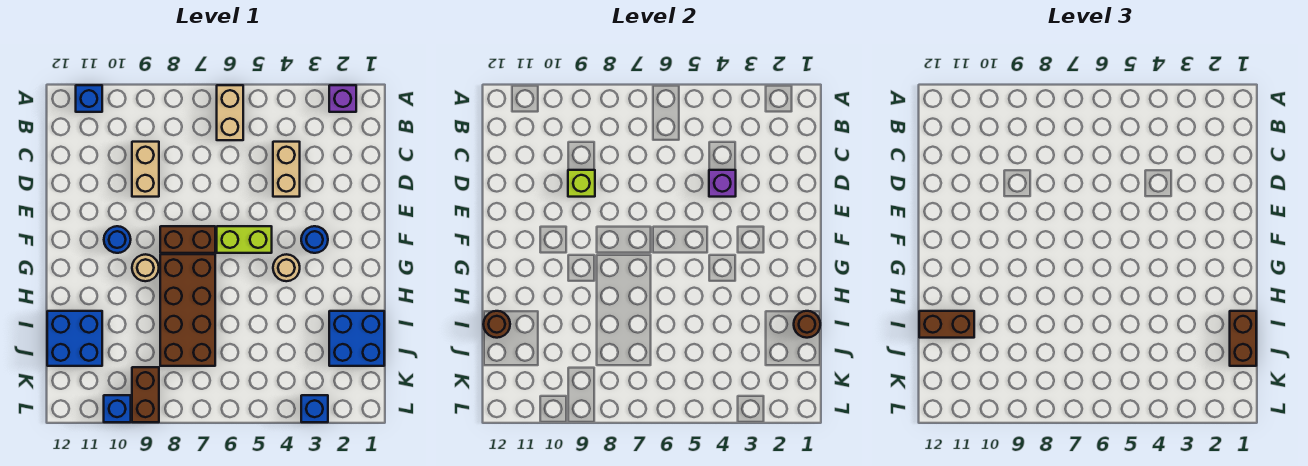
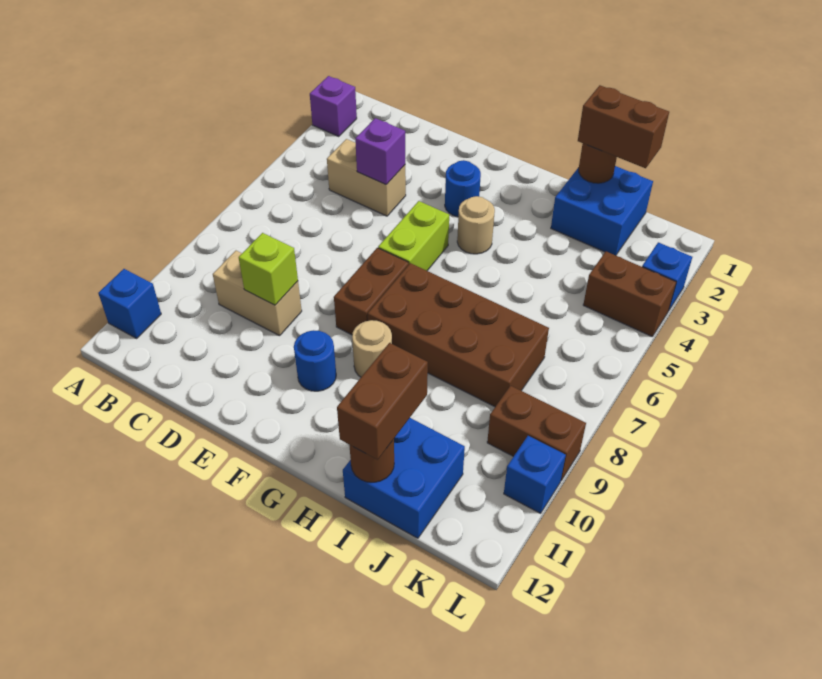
tan brick A6:B6 level 1 -> none
none -> brown brick K4:L4 level 1

